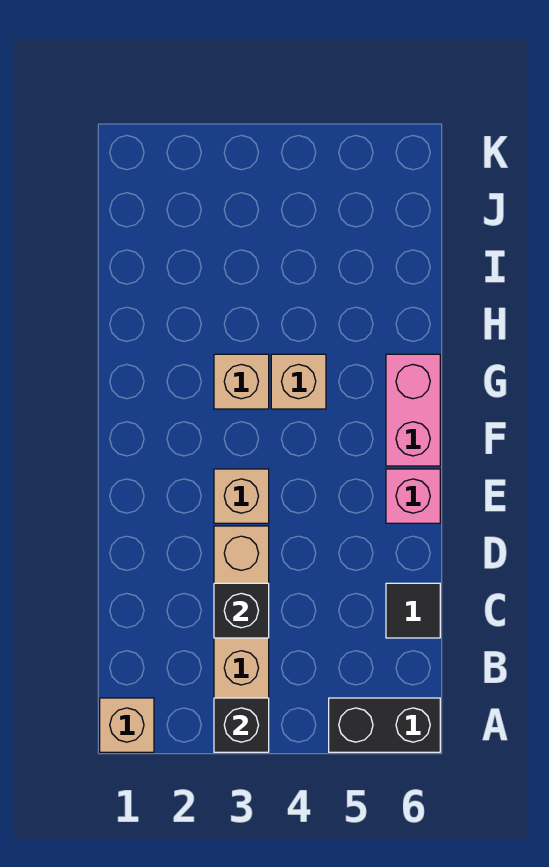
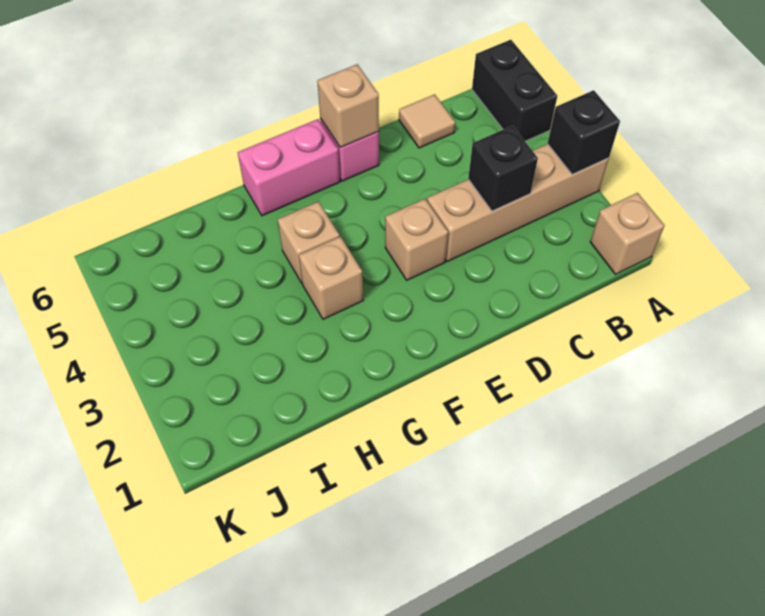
black tile C6 level 1 -> tan tile C6 level 1
none -> tan brick E6 level 2

